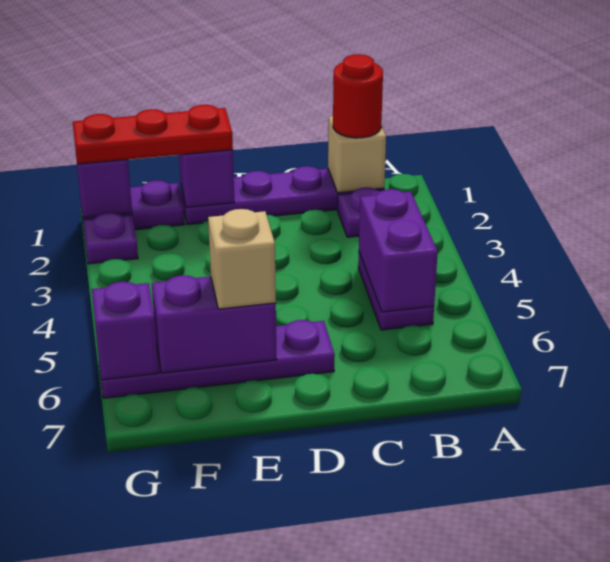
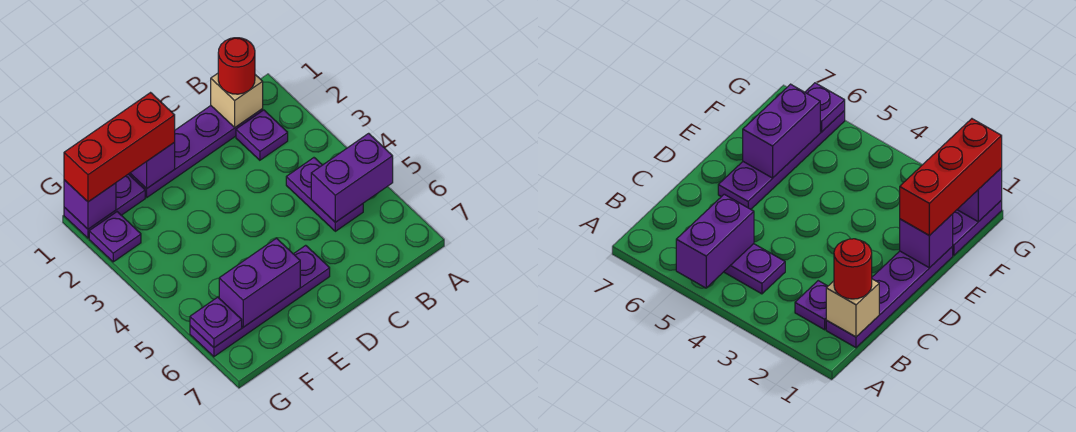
purple brick B4:B5 level 2 -> purple brick A5:B5 level 2
red plate E1:G1 level 3 -> red brick E1:G1 level 3
tan brick E6 level 3 -> none
purple brick G6 level 2 -> purple plate G6 level 2

